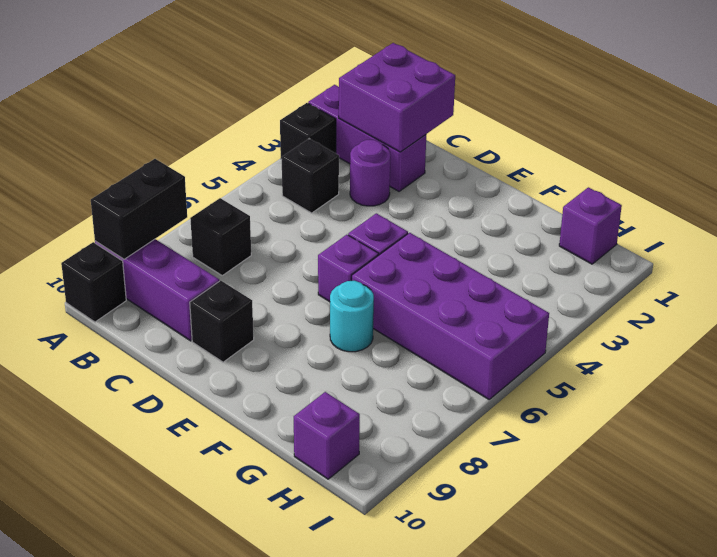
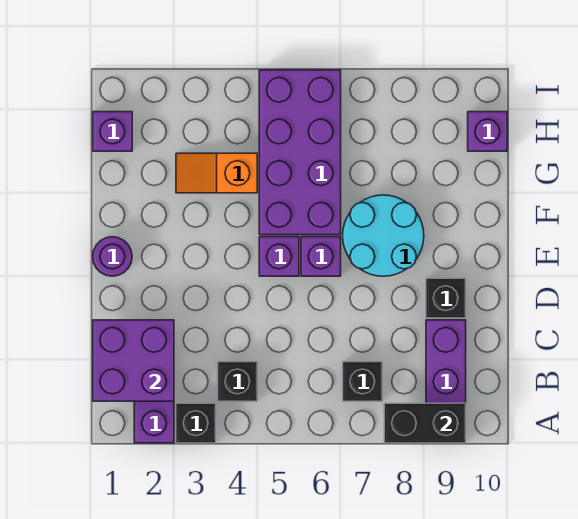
black brick A10 level 1 -> none
purple round brick C3 level 1 -> purple round brick E1 level 1
cyan round brick F7 level 1 -> cyan round brick E7:F8 level 1
none -> orange slope G3:G4 level 1 top 4

